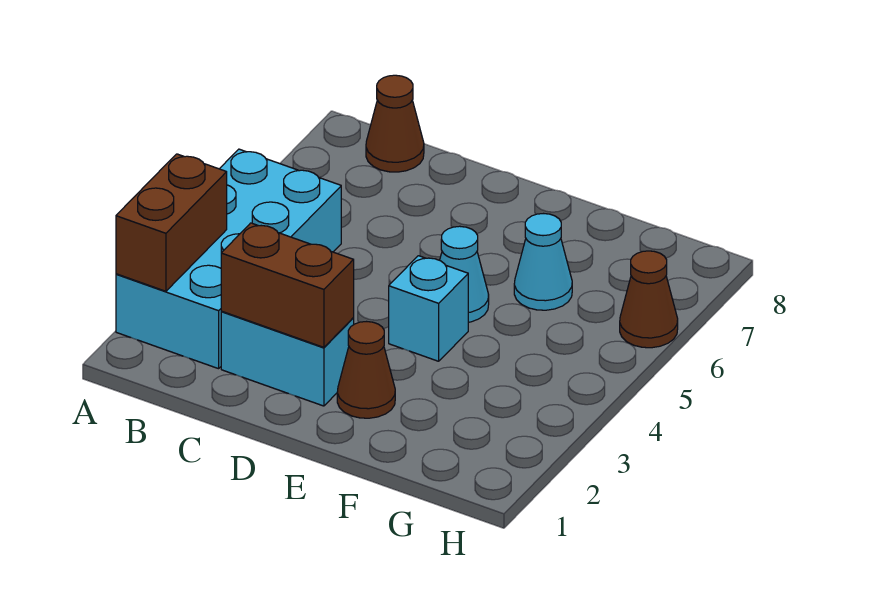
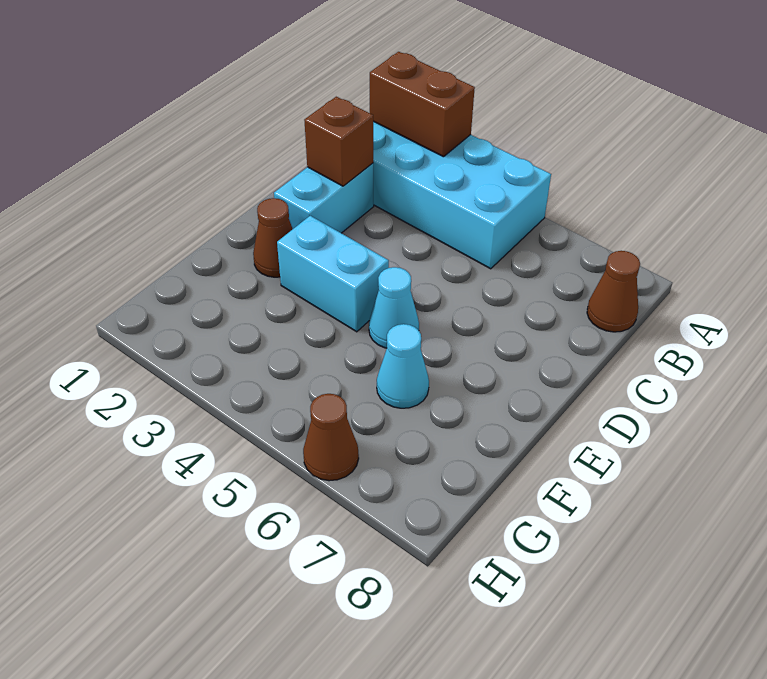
brown brick C2:D2 level 2 -> brown brick C2 level 2
cyan brick E4 level 1 -> cyan brick E3:E4 level 1

